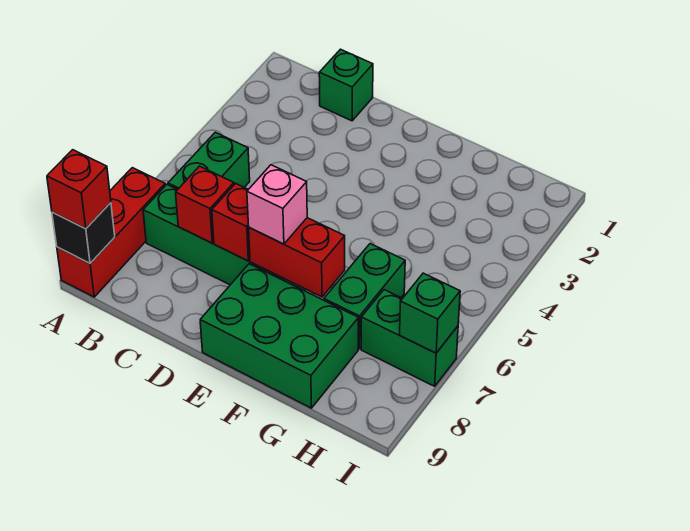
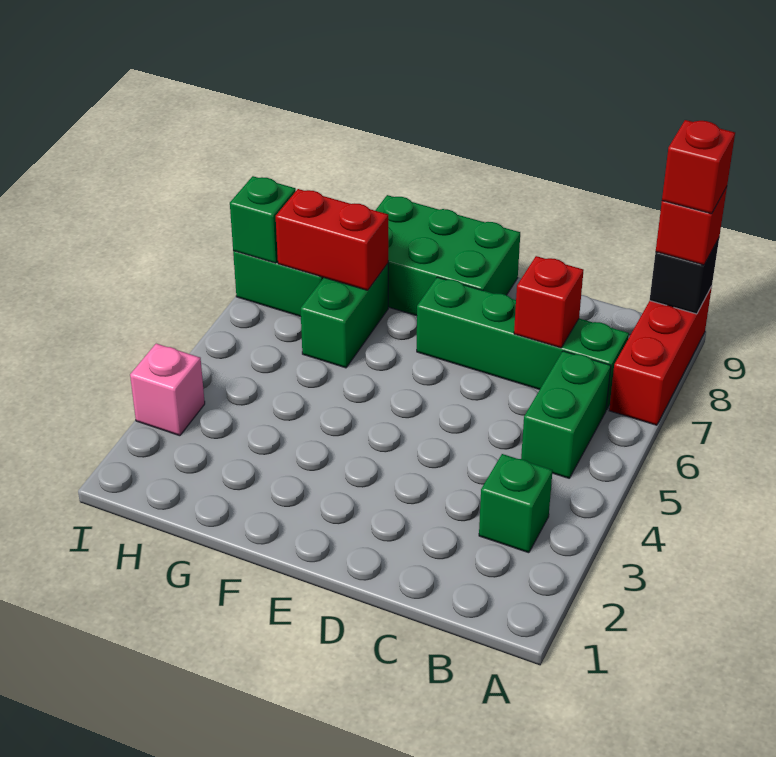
green brick C1 level 1 -> green brick B3 level 1
red brick D7 level 2 -> red brick A9 level 4
red brick E7:F7 level 2 -> red brick G7:H7 level 2
pink brick E7 level 3 -> pink brick I3 level 1

